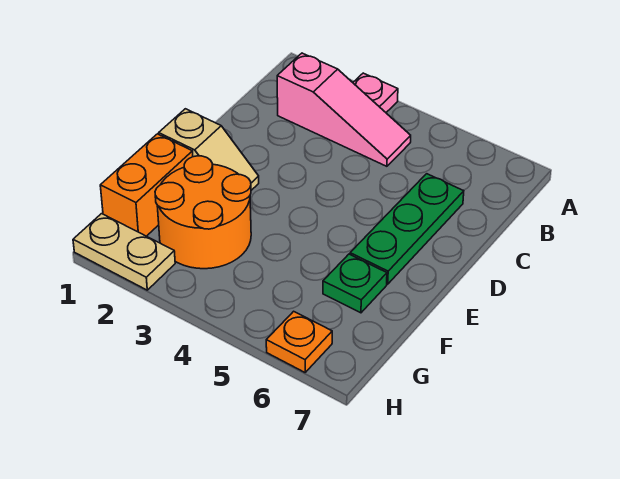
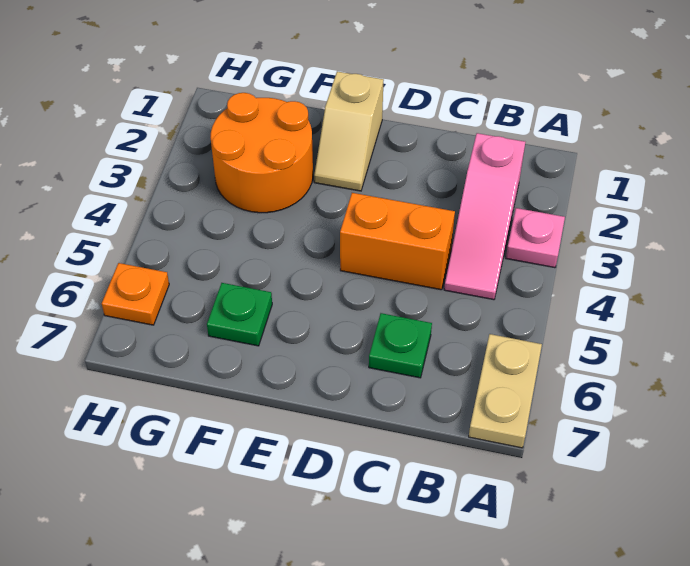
green plate C6:E6 level 1 -> green plate C6 level 1
orange brick F1:G1 level 1 -> orange brick C4:D4 level 1
tan plate H1:H2 level 1 -> tan plate A6:A7 level 1

